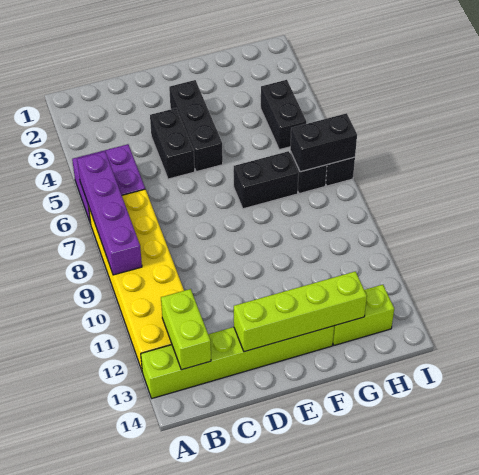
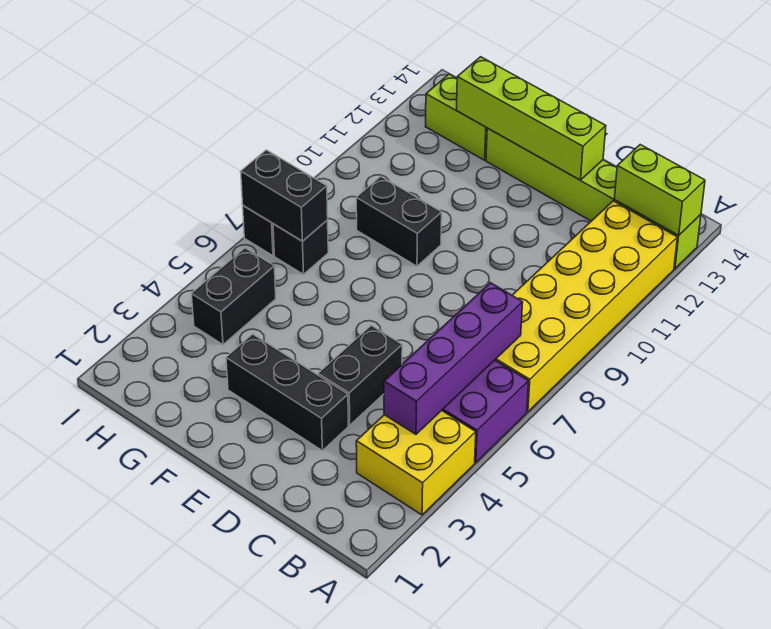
none -> yellow brick A3:B4 level 1
purple brick A6:A9 level 2 -> purple brick B4:B7 level 2
lime brick B12:B13 level 2 -> lime brick A13:B13 level 2
black brick E3:E5 level 1 -> black brick D3:F3 level 1
black brick F7:G7 level 1 -> black brick F9:G9 level 1

